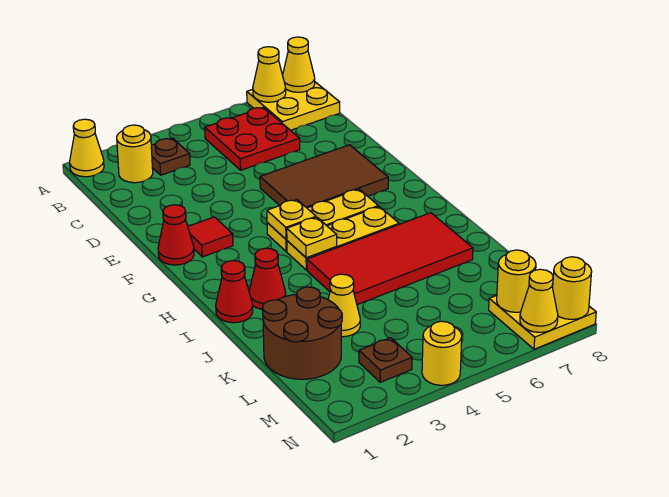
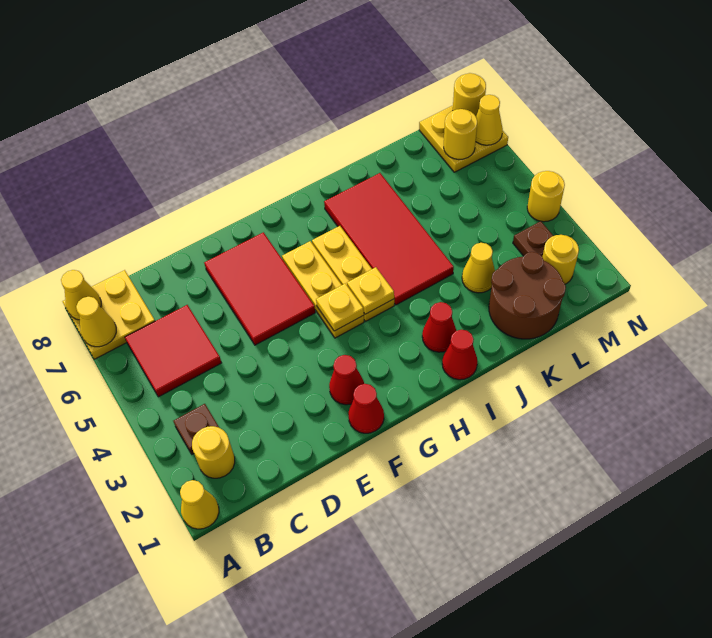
red plate B5:C6 level 1 -> red tile B5:C6 level 1
brown tile E5:F7 level 1 -> red tile E5:F7 level 1
red tile F2 level 1 -> red cone F2 level 1
none -> yellow round brick M2 level 1

